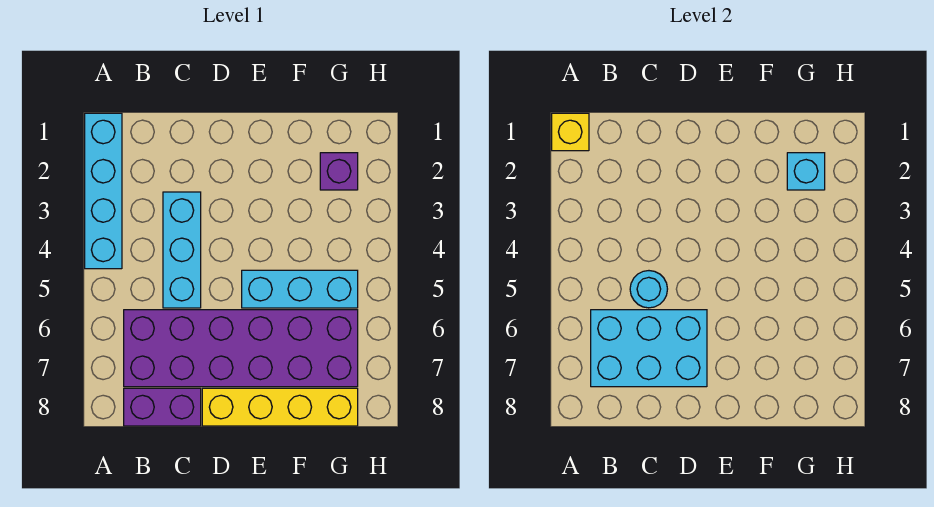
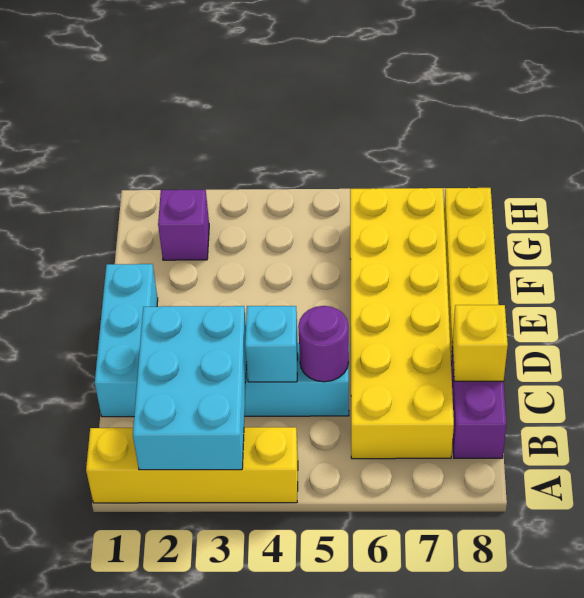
cyan brick A1:A4 level 1 -> yellow brick A1:A4 level 1
yellow brick A1 level 2 -> yellow brick C8 level 2
purple brick B6:G7 level 1 -> yellow brick B6:G7 level 1
cyan brick B6:D7 level 2 -> cyan brick A2:C3 level 2
cyan round brick C5 level 2 -> purple round brick C5 level 2
cyan brick E5:G5 level 1 -> cyan brick C1:E1 level 1
cyan brick G2 level 2 -> cyan brick C4 level 2

